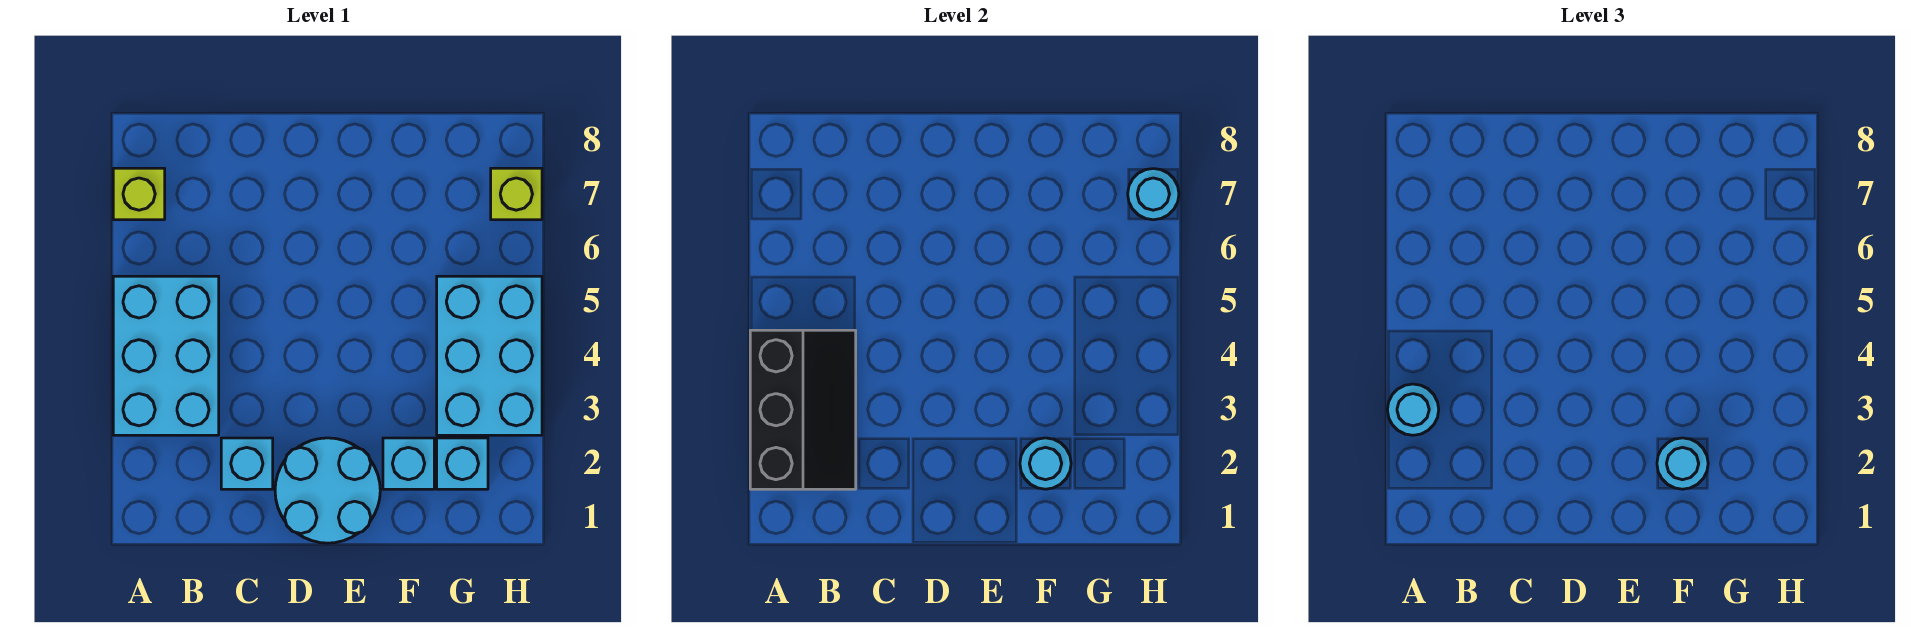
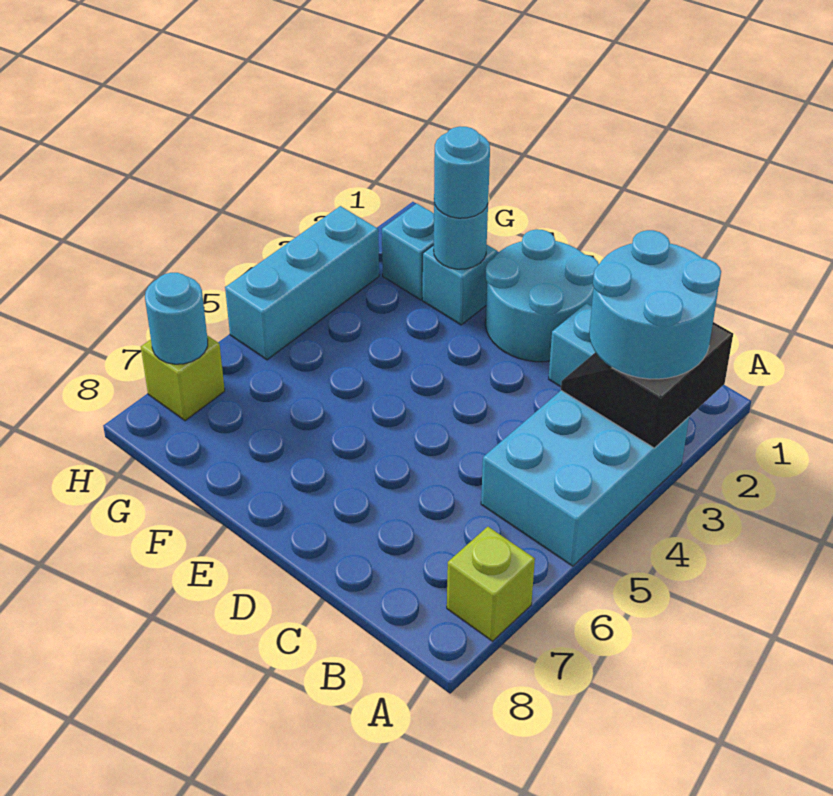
black slope A2:B4 level 2 top A -> black slope A2:B3 level 2 top A
cyan round brick A3 level 3 -> cyan round brick A2:B3 level 3
cyan brick G3:H5 level 1 -> cyan brick H3:H5 level 1

